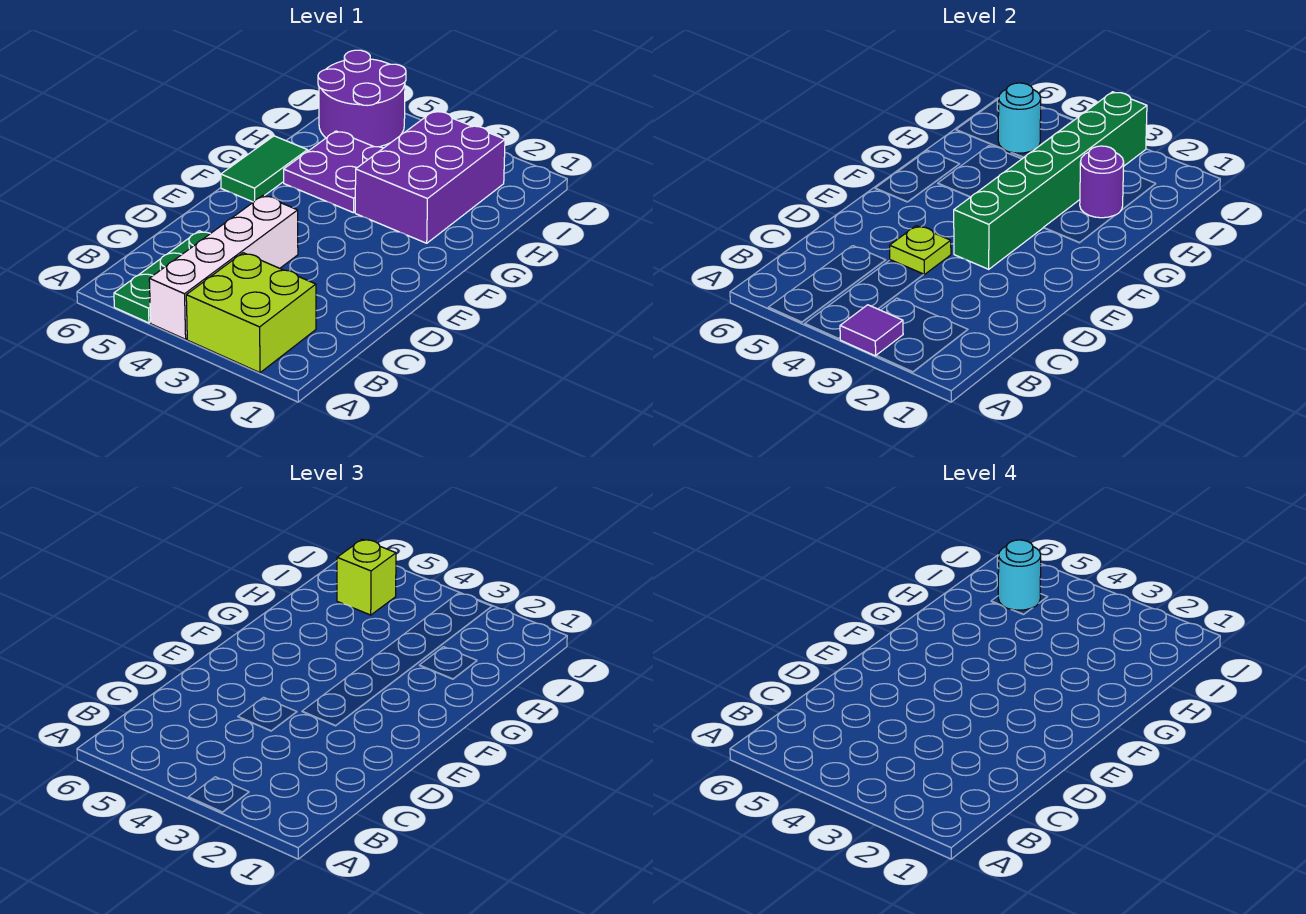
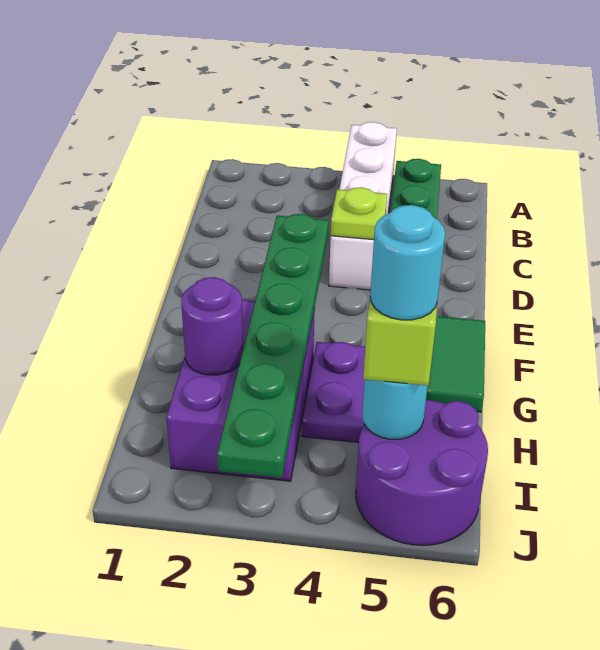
lime brick A2:B3 level 1 -> none
purple tile A3 level 2 -> none
green brick E3:J3 level 2 -> green plate E3:J3 level 2

